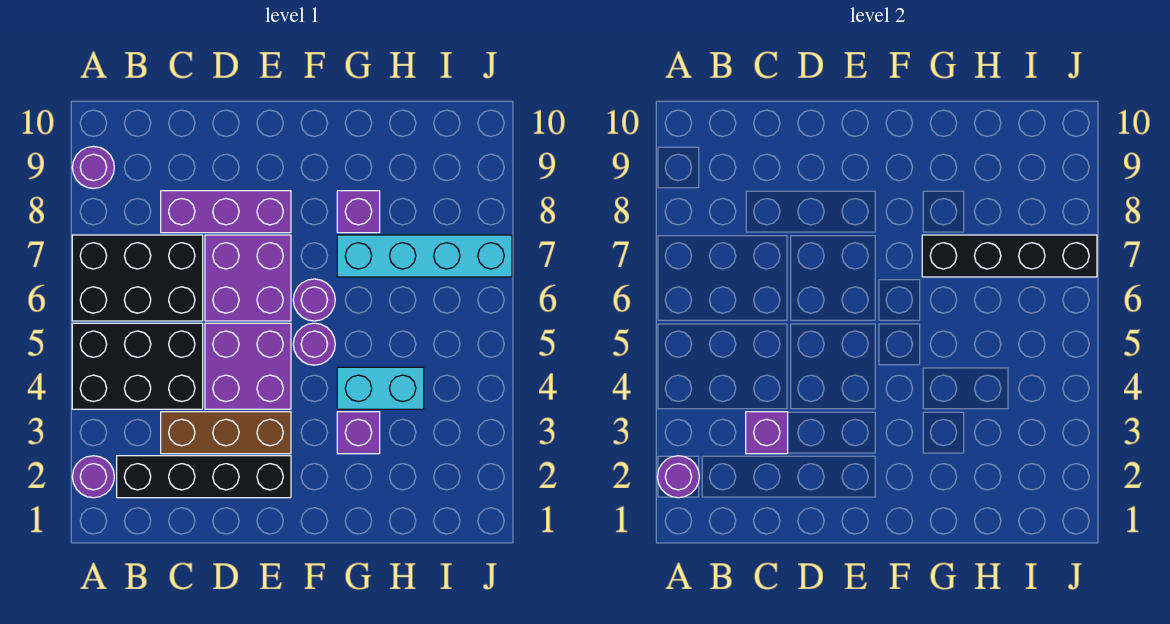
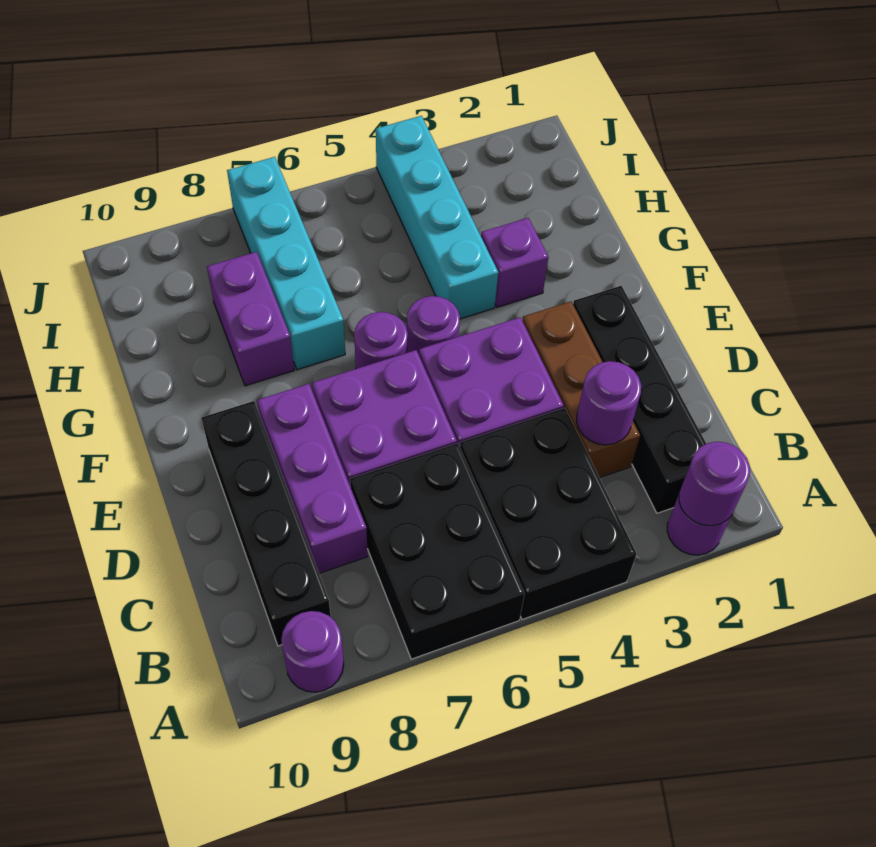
purple brick C3 level 2 -> purple round brick C3 level 2
cyan brick G4:H4 level 1 -> cyan brick G4:J4 level 1
black brick G7:J7 level 2 -> black brick B9:E9 level 1
purple brick G8 level 1 -> purple brick G8:H8 level 1

